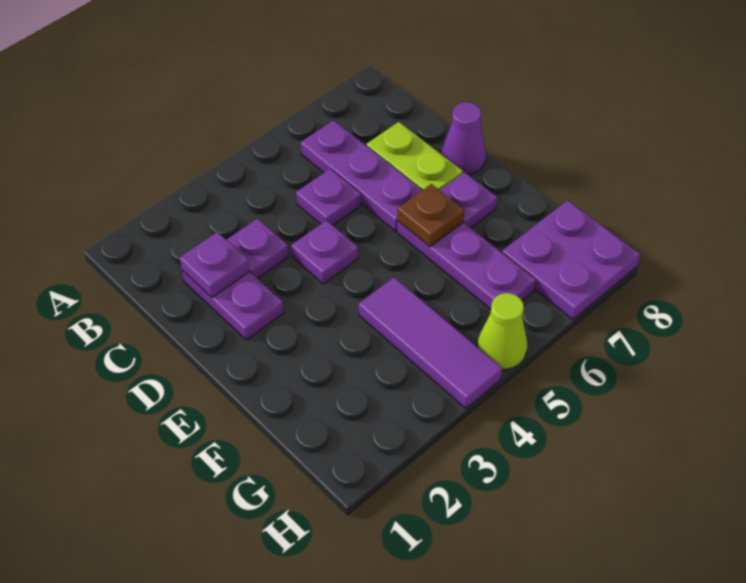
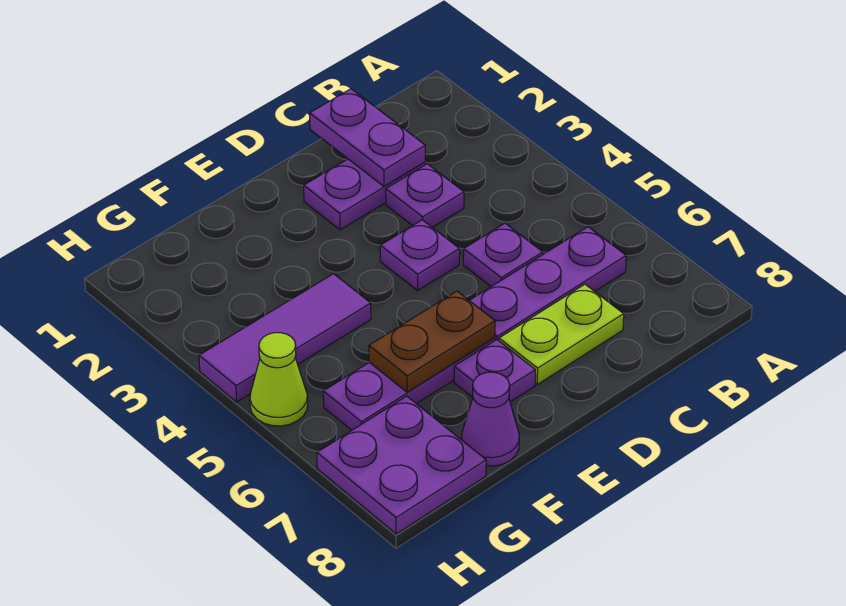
purple plate C2 level 2 -> purple plate C1:C2 level 2
purple cone D8 level 1 -> purple cone F8 level 1
brown plate E6 level 2 -> brown plate E6:F6 level 2

